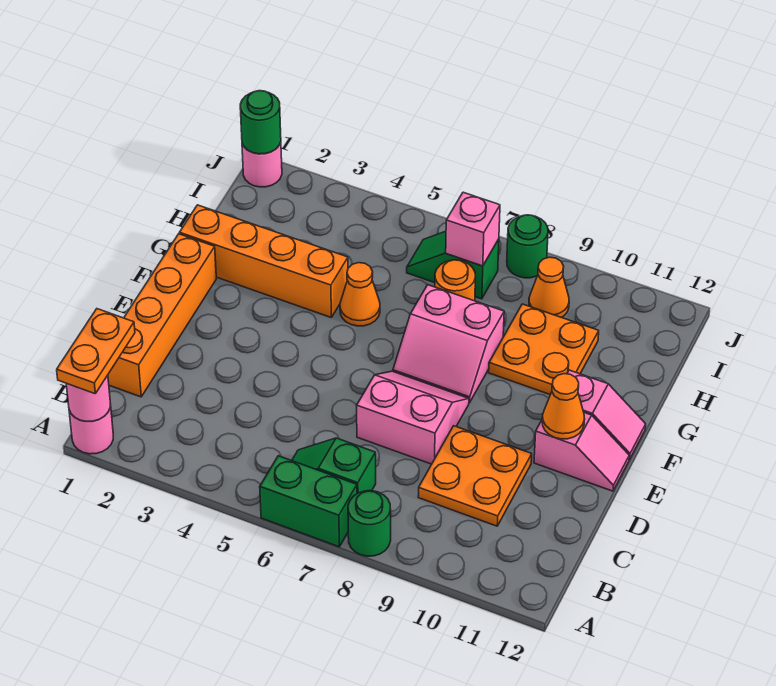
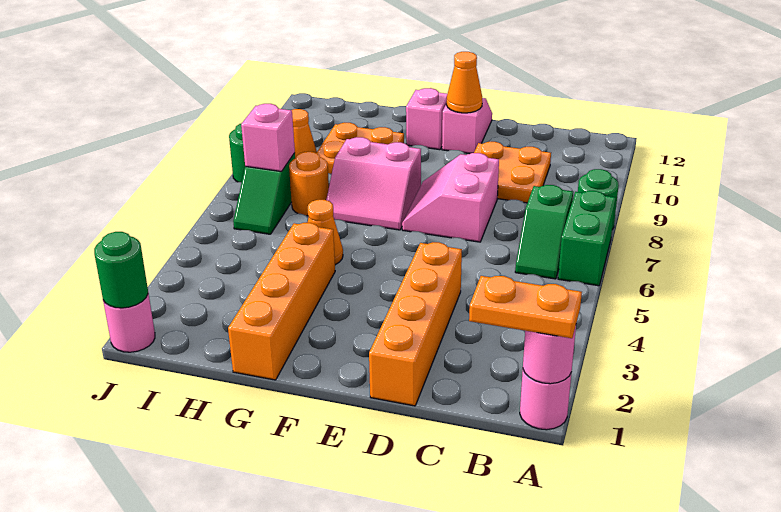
orange brick C1:F1 level 1 -> orange brick D1:D4 level 1
pink slope F7:G8 level 1 top G -> pink slope F7:G8 level 1 top 8

